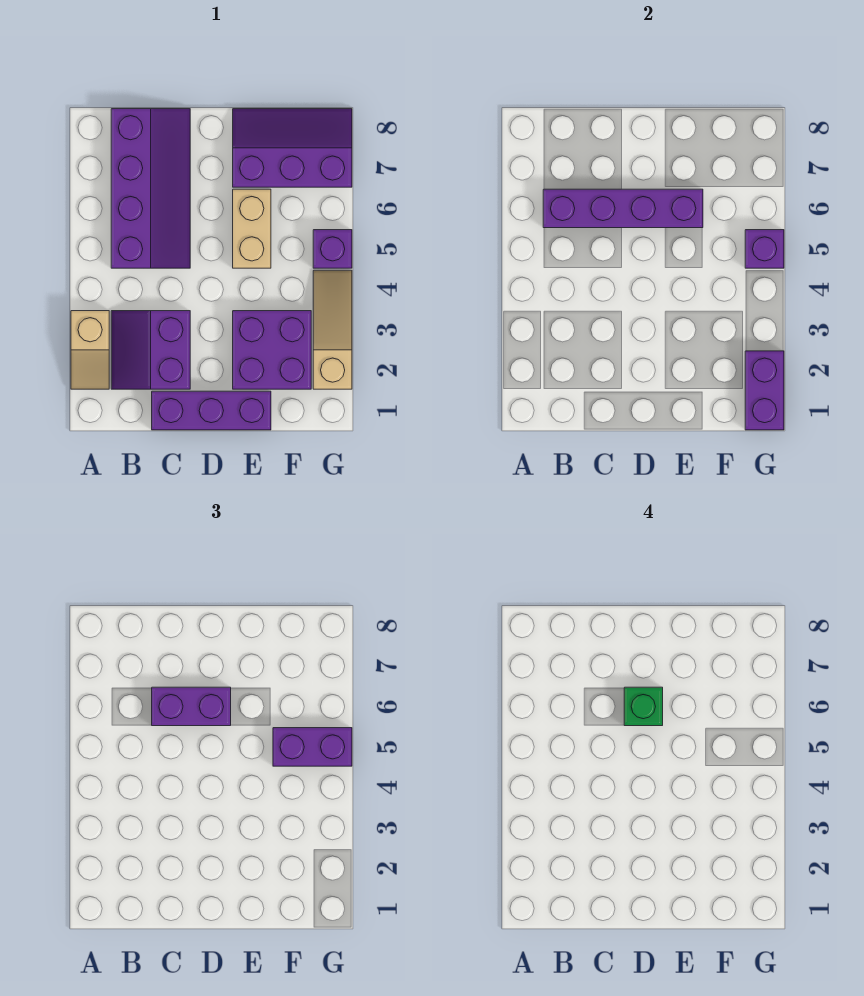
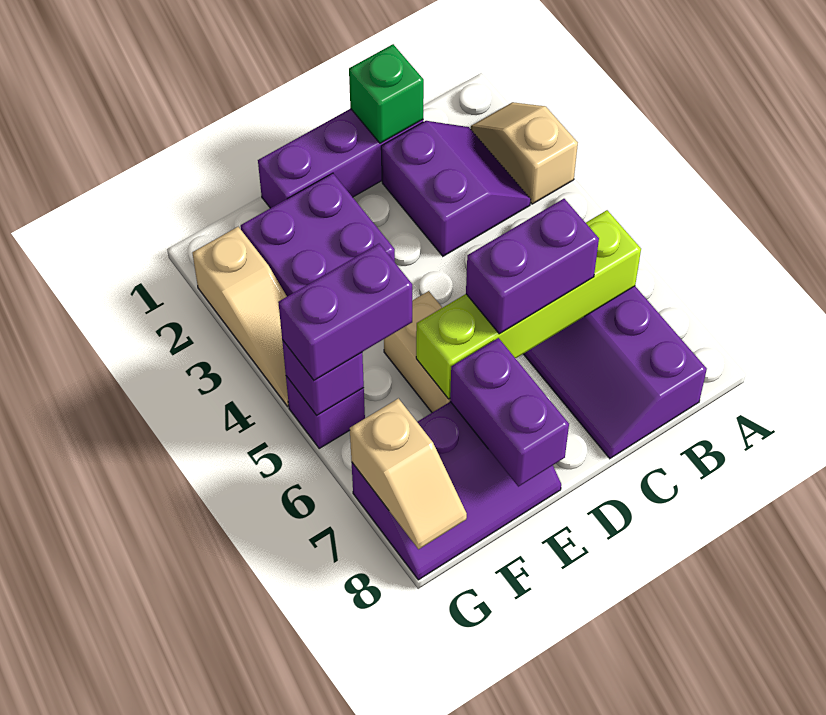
purple brick B6:E6 level 2 -> lime brick B6:E6 level 2
green brick D6 level 4 -> green brick C1 level 2
purple brick G1:G2 level 2 -> purple brick E7:E8 level 2
none -> tan slope G7:G8 level 2 top 7

